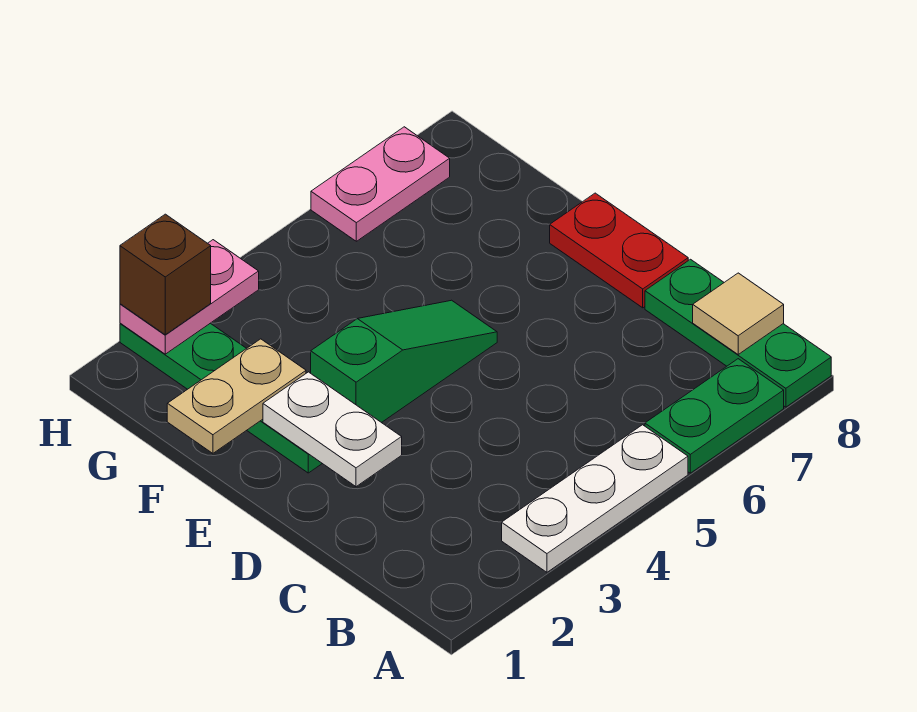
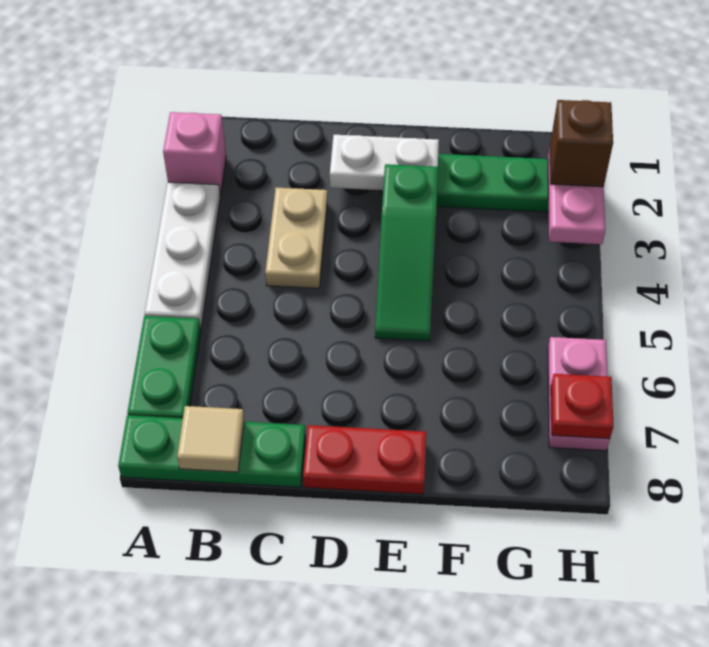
none -> pink brick A2 level 1
tan plate F1:F2 level 2 -> tan plate C3:C4 level 1
none -> red plate H7 level 2

